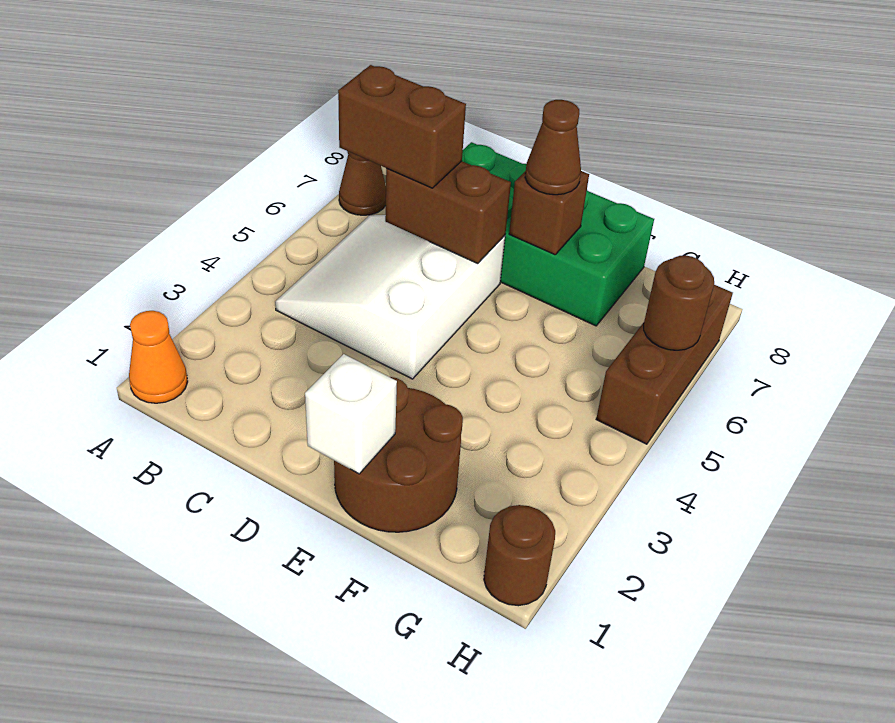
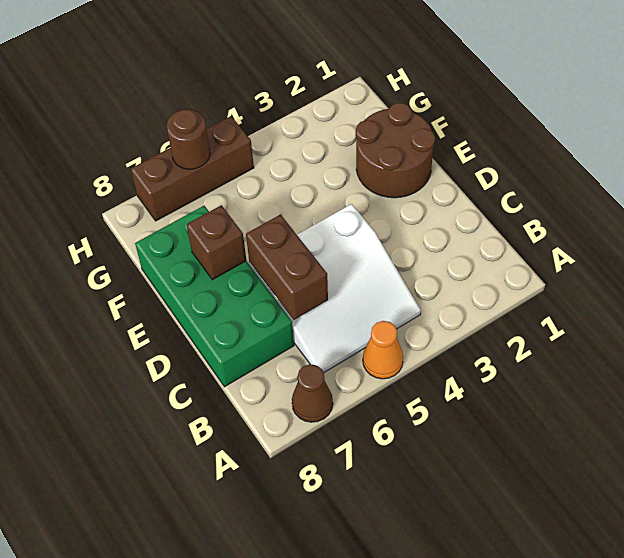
orange cone A1 level 1 -> orange cone A5 level 1
brown brick B6:C6 level 3 -> none
white brick E1 level 2 -> none
brown cone E7 level 3 -> none
brown round brick H1 level 1 -> none

